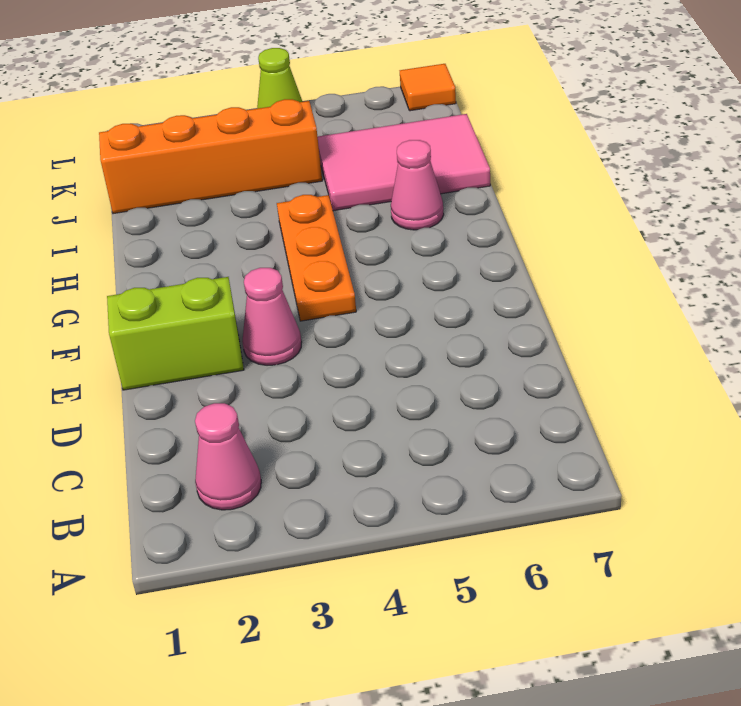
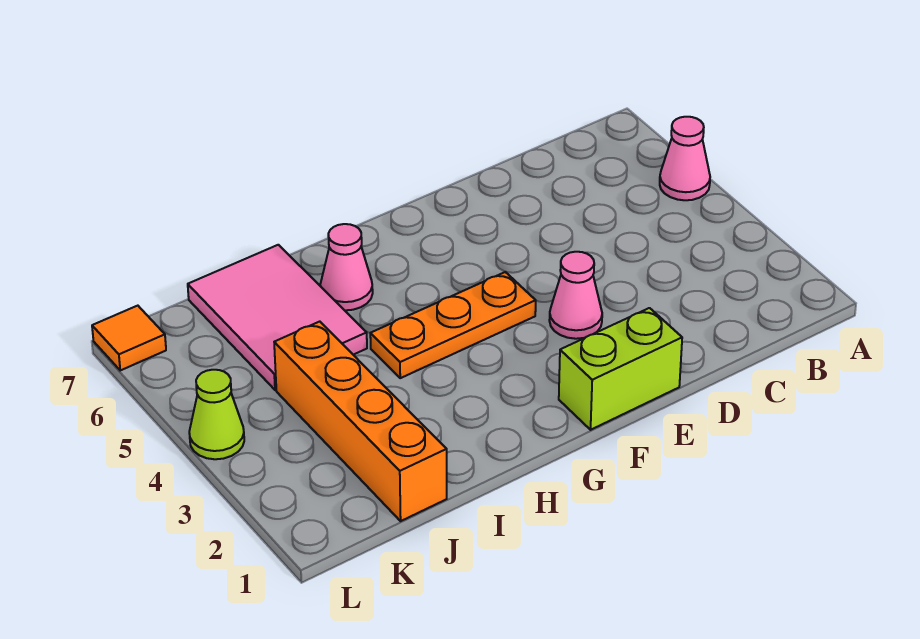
pink cone B2 level 1 -> pink cone A5 level 1
lime brick E1:E2 level 1 -> lime brick E1:F1 level 1

